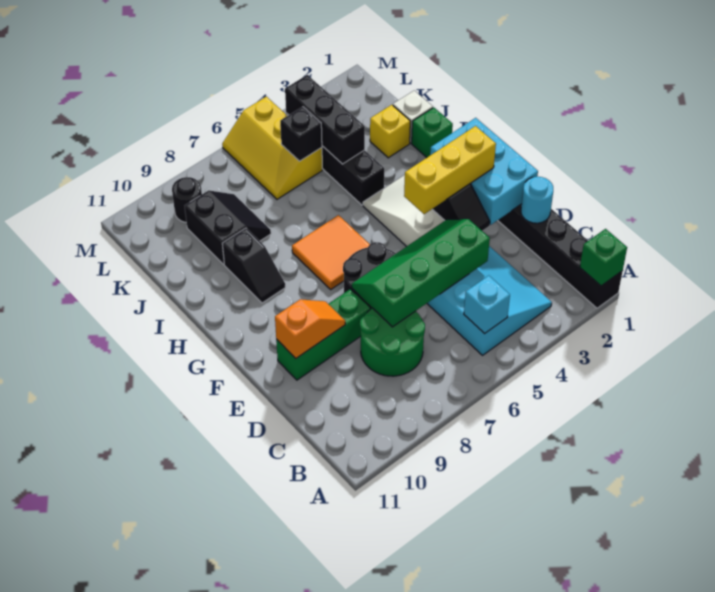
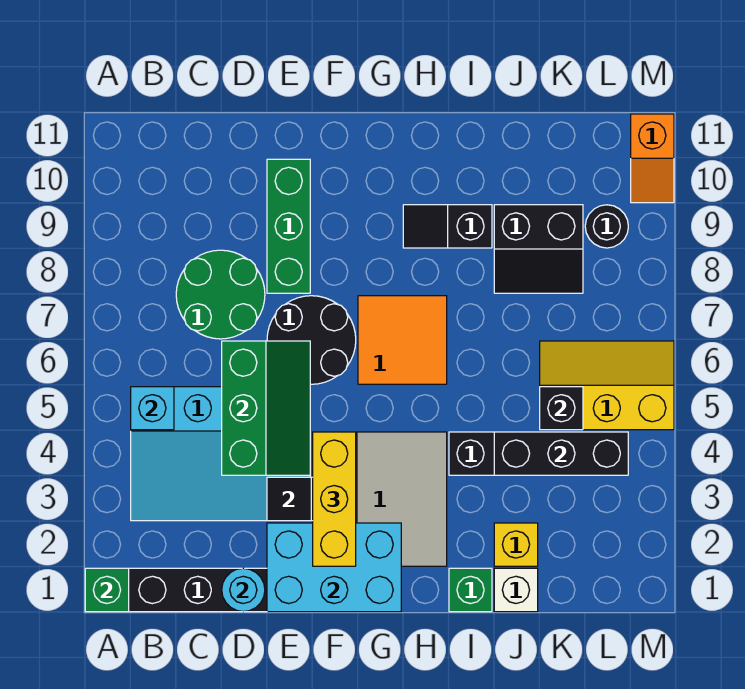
green slope D4:E7 level 2 top D -> green slope D4:E6 level 2 top D
orange slope E9:E10 level 2 top 10 -> orange slope M10:M11 level 1 top 11

